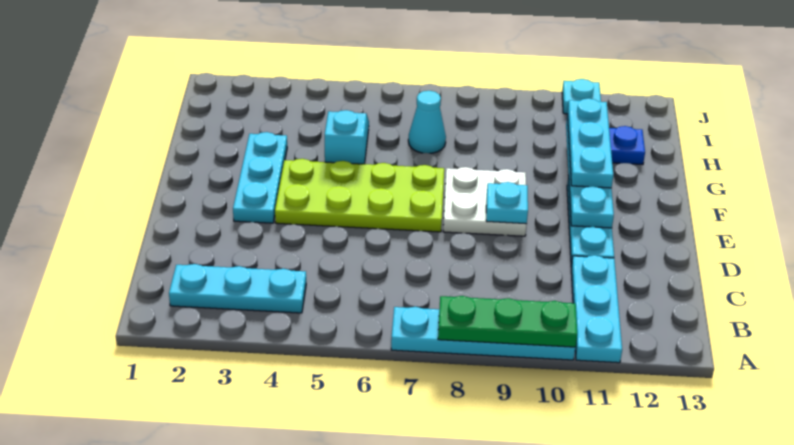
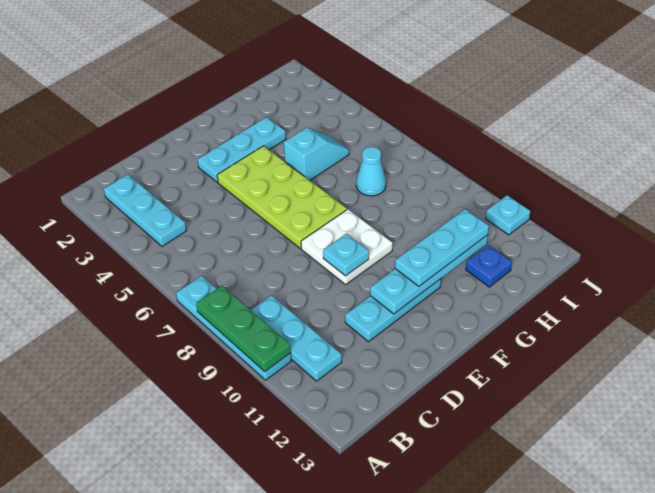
cyan plate A11:C11 level 1 -> cyan plate B9:B11 level 1

